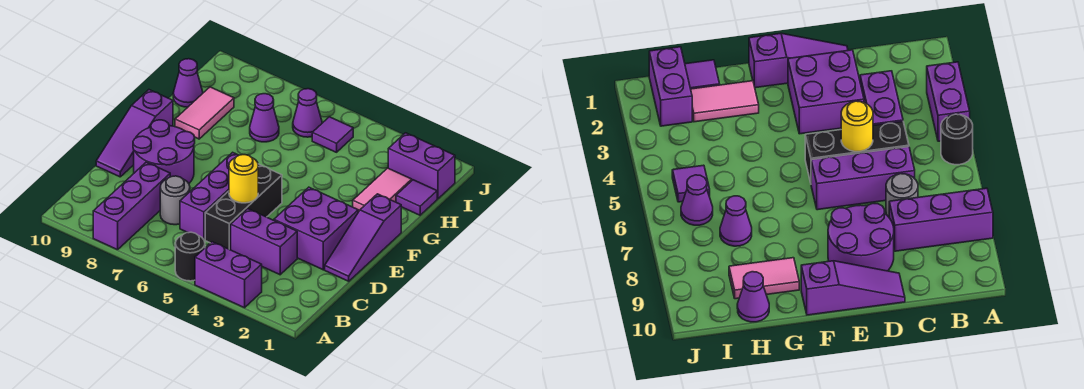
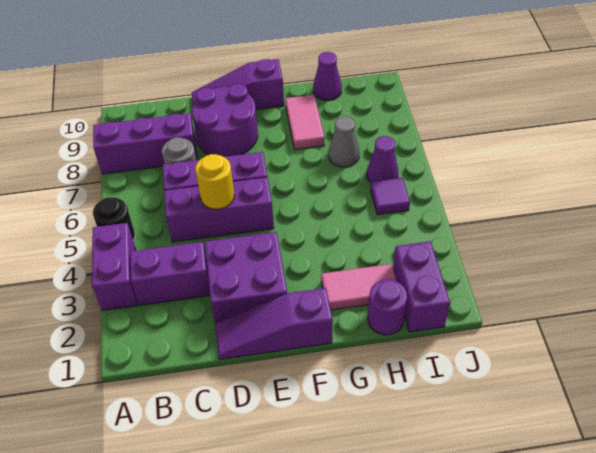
purple brick C3:C4 level 1 -> purple brick B3:C3 level 1
black brick C5:E5 level 1 -> purple brick C5:E5 level 1
pink tile G9:H9 level 1 -> pink tile G8:G9 level 1
purple tile H1 level 1 -> purple round brick H1 level 1
purple cone H7 level 1 -> grey cone H7 level 1

